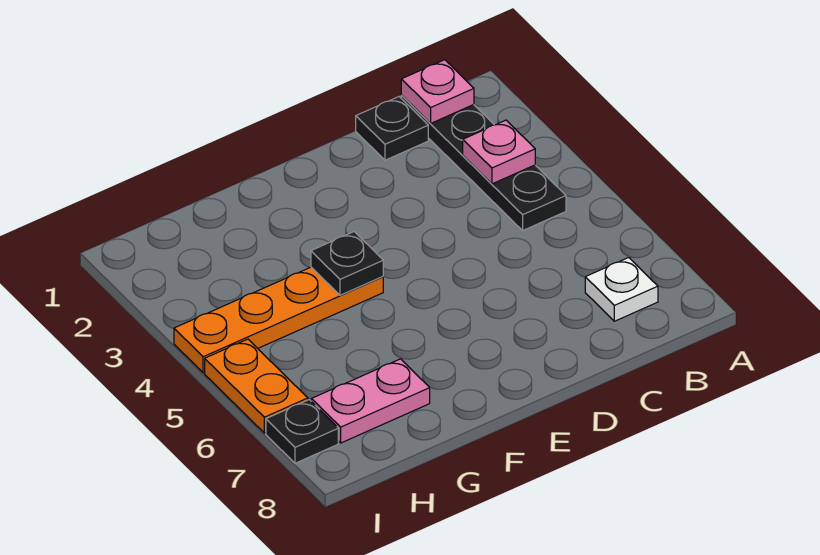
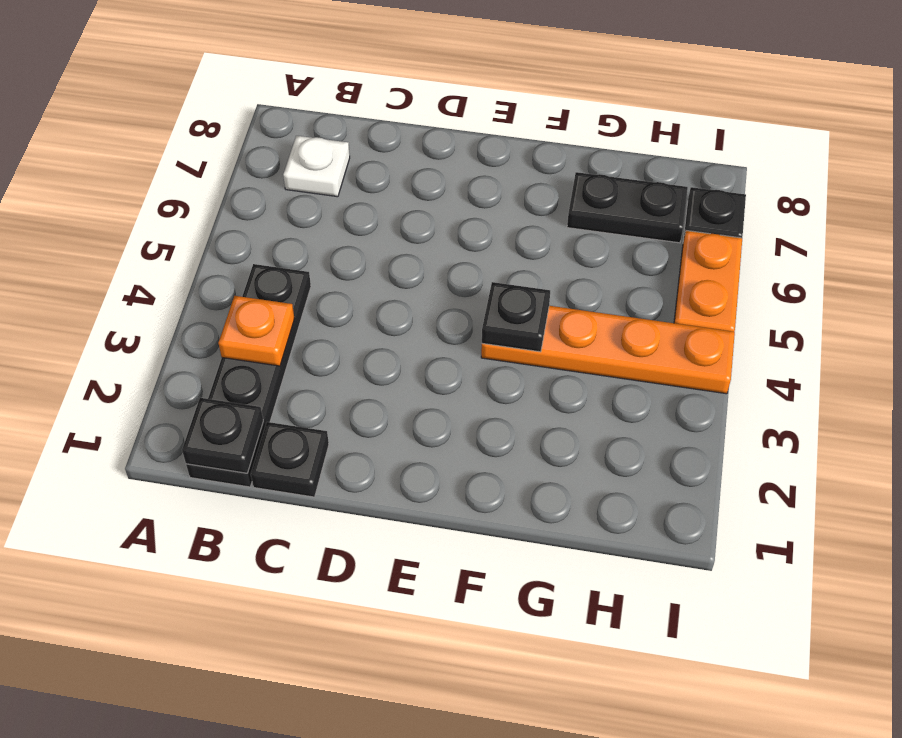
pink plate B1 level 2 -> black plate B1 level 2
pink plate B3 level 2 -> orange plate B3 level 2
pink plate G7:H7 level 1 -> black plate G7:H7 level 1

